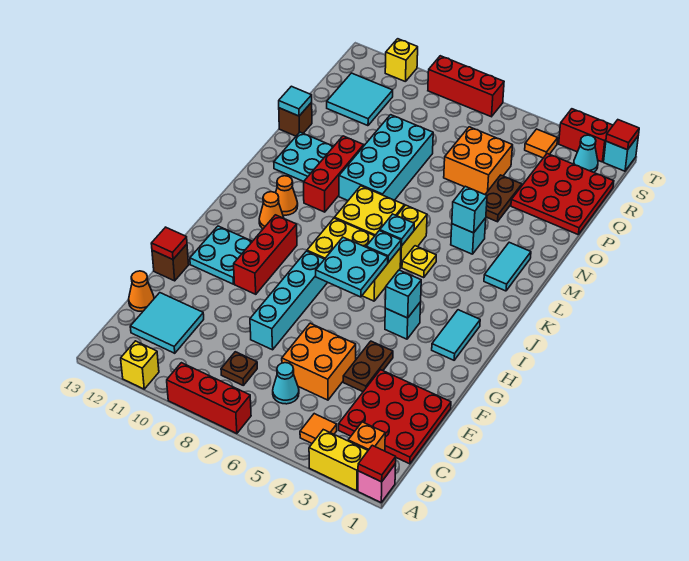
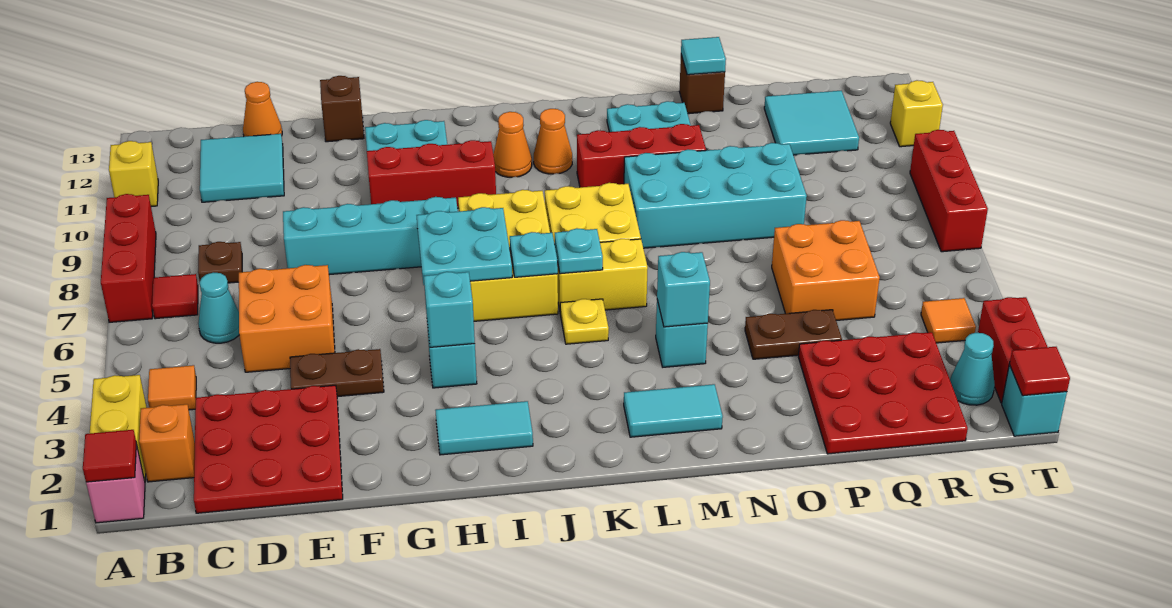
red tile F13 level 2 -> red tile B7 level 1

